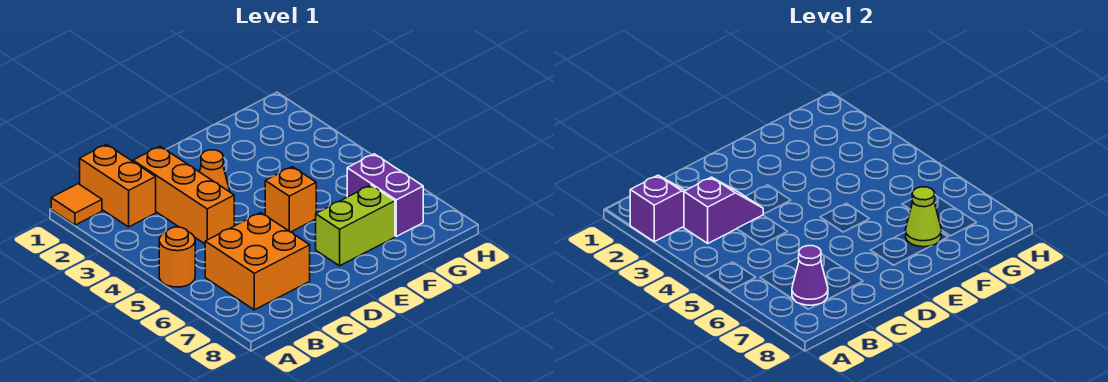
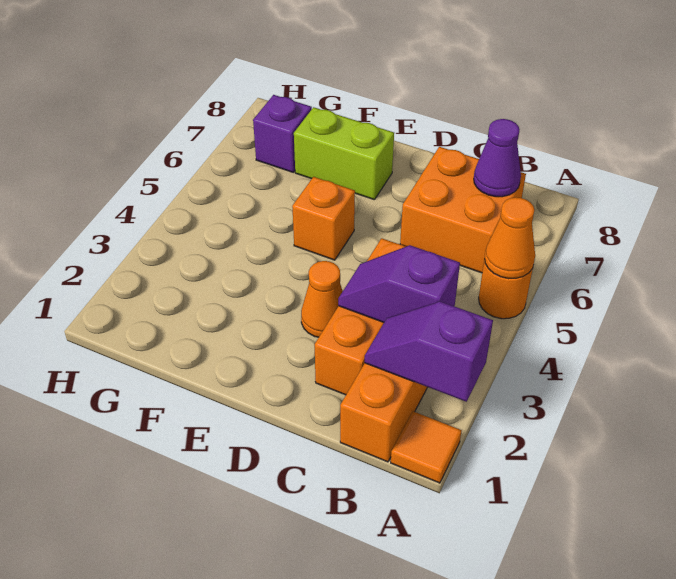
none -> orange cone A5 level 2
lime cone F7 level 2 -> none
purple brick G6:G7 level 1 -> purple brick G7 level 1

